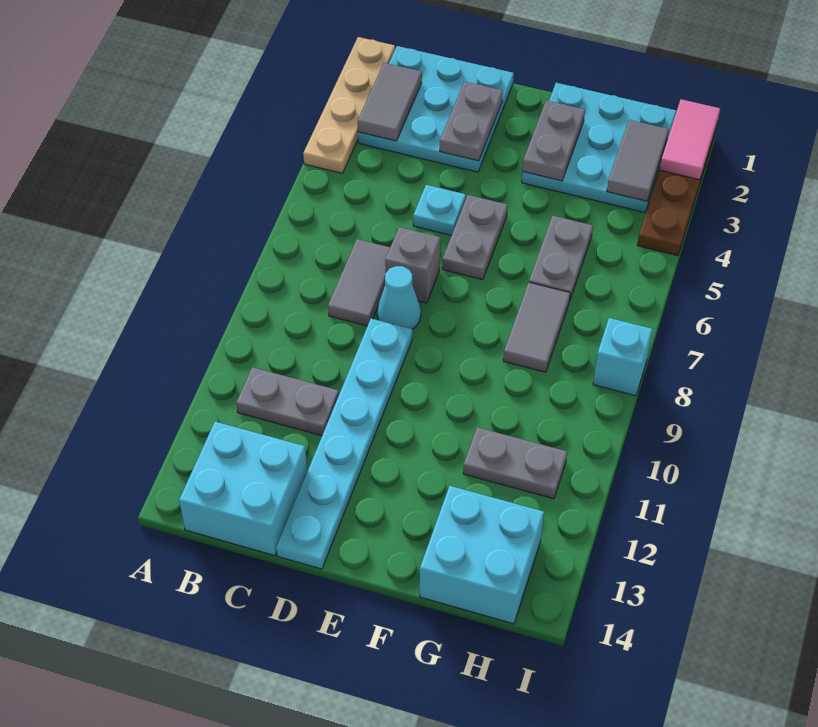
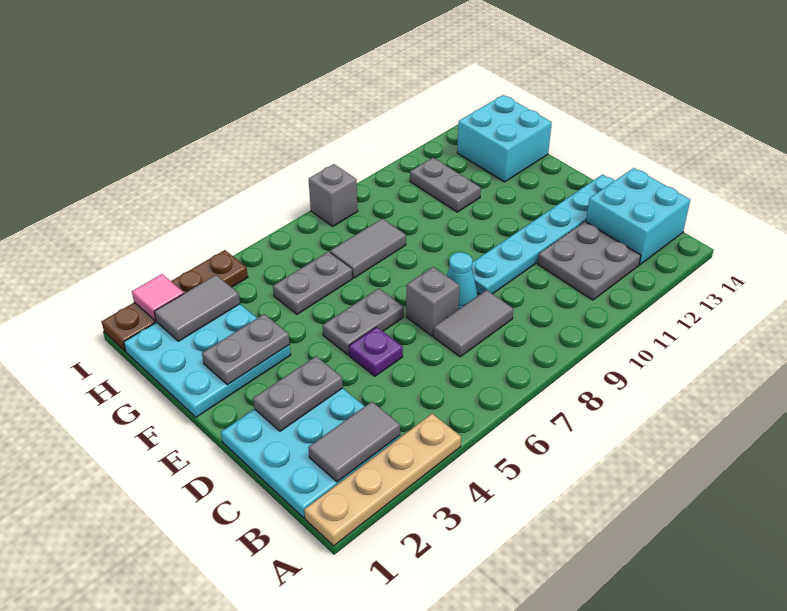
grey plate B11:C11 level 1 -> grey plate B11:C12 level 1
cyan plate D5 level 1 -> purple plate D5 level 1
pink tile I1:I2 level 2 -> pink tile I2 level 2
cyan brick I8 level 1 -> grey brick I8 level 1

